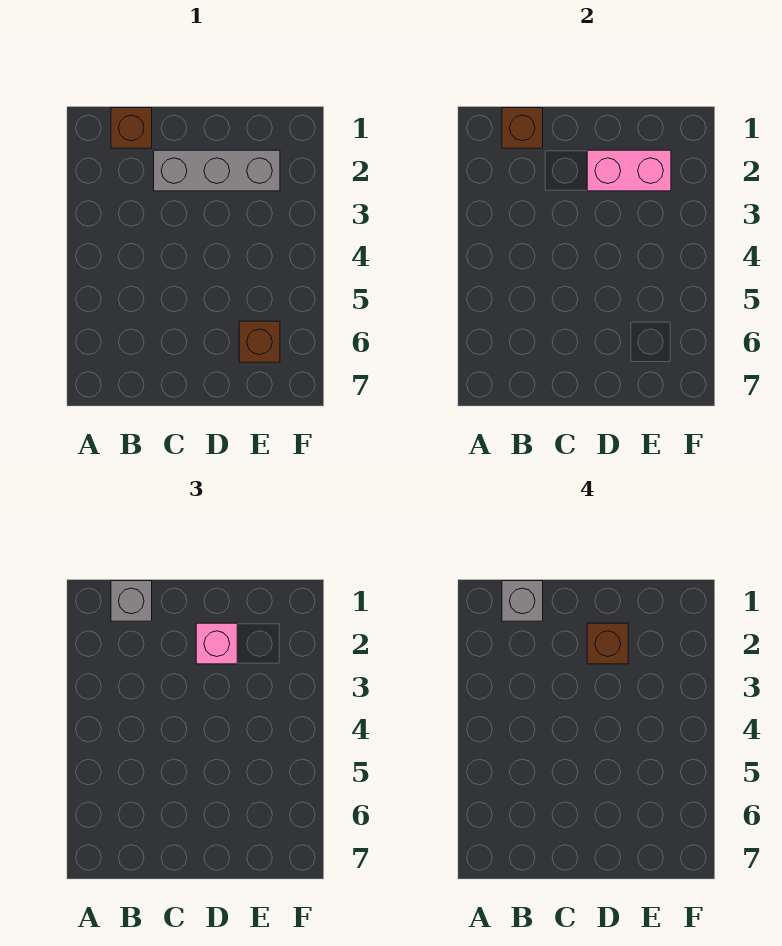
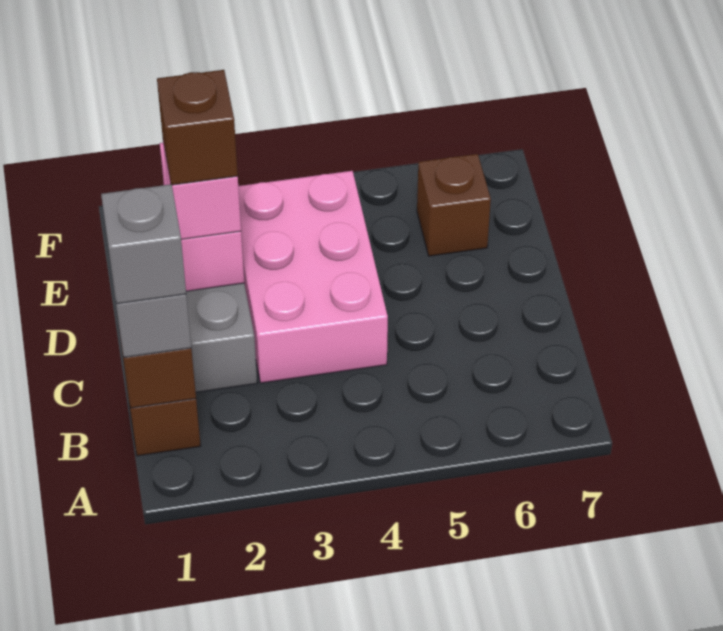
none -> pink brick C3:E4 level 1

